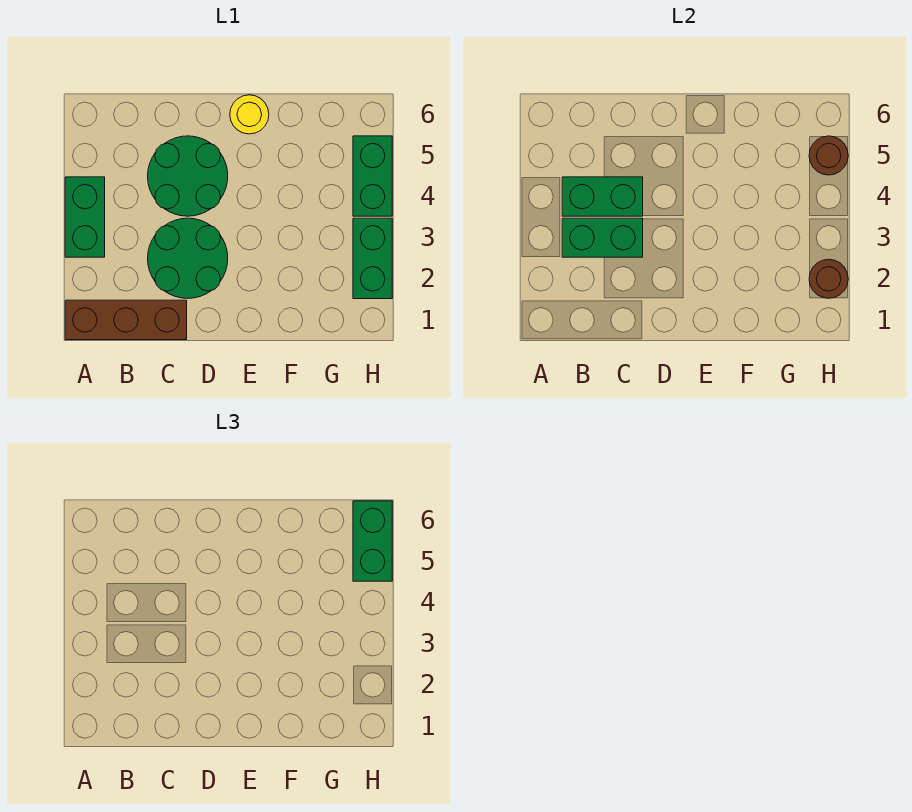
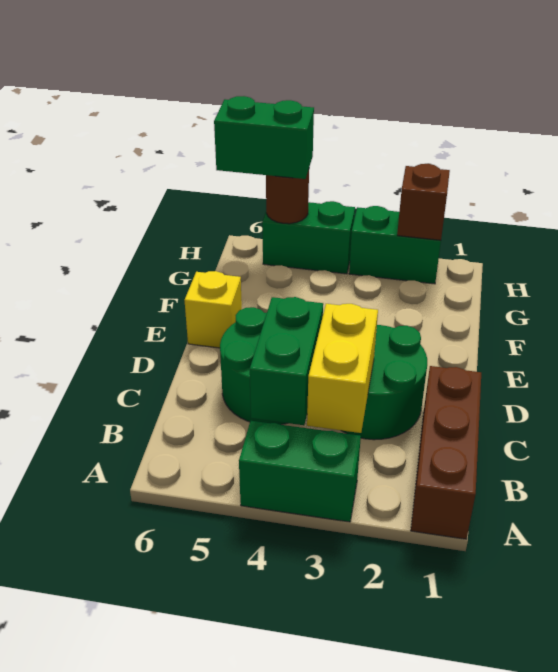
green brick B3:C3 level 2 -> yellow brick B3:C3 level 2
yellow round brick E6 level 1 -> yellow brick E6 level 1
brown round brick H2 level 2 -> brown brick H2 level 2

